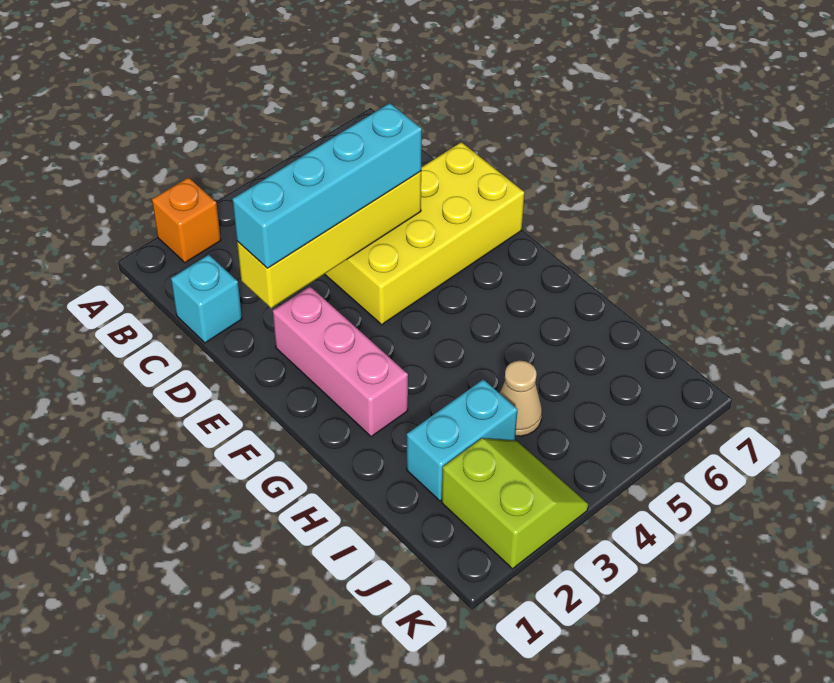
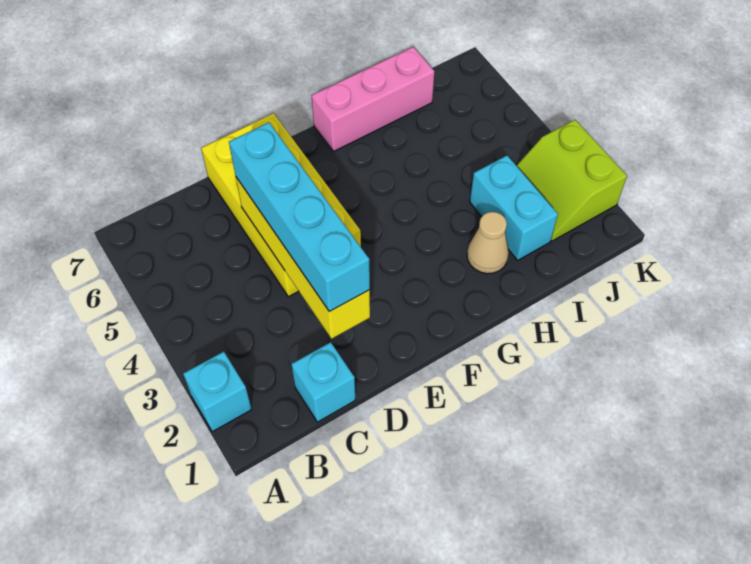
orange brick A2 level 1 -> cyan brick A2 level 1
pink brick E2:G2 level 1 -> pink brick G7:I7 level 1
tan cone I4 level 1 -> tan cone H2 level 1
lime slope J2:K3 level 1 top 2 -> lime slope J2:K3 level 1 top K

